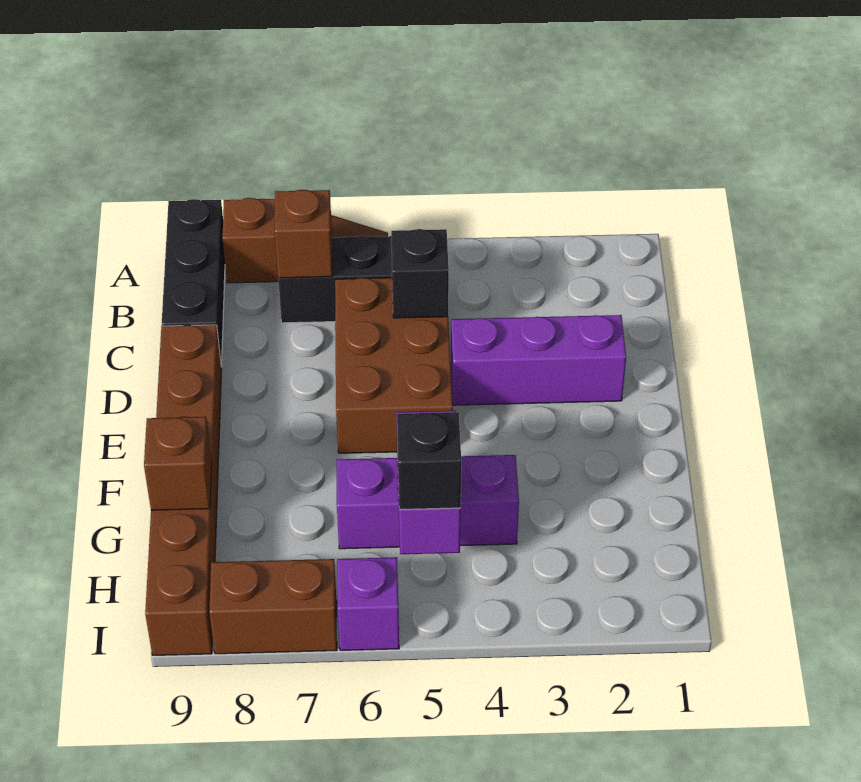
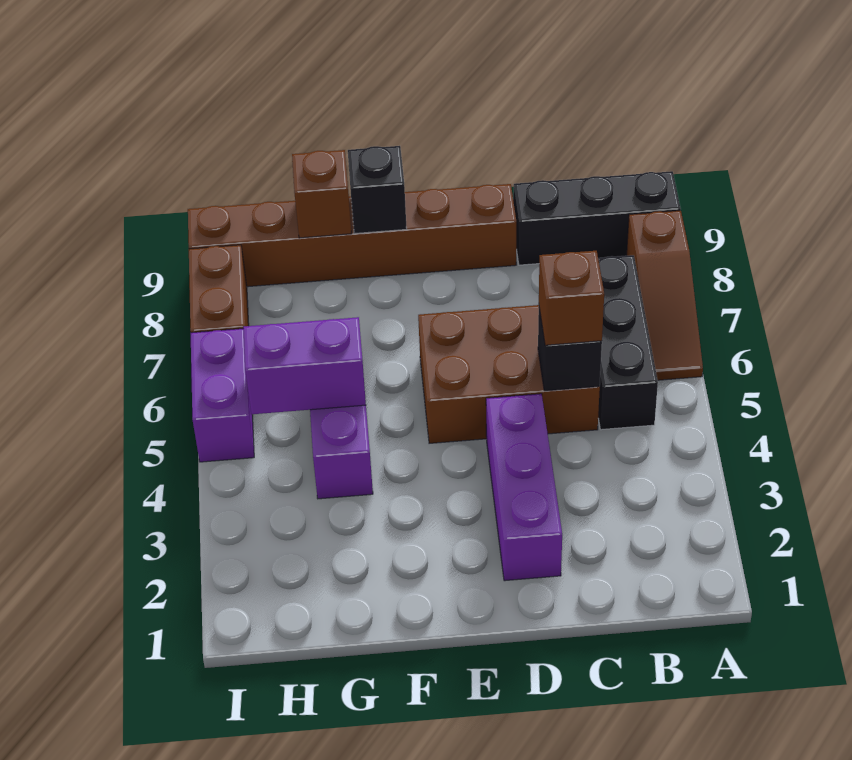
brown brick B7 level 2 -> brown brick C5 level 3
black brick H5 level 3 -> black brick F9 level 2
purple brick I6 level 1 -> purple brick I5:I6 level 1

